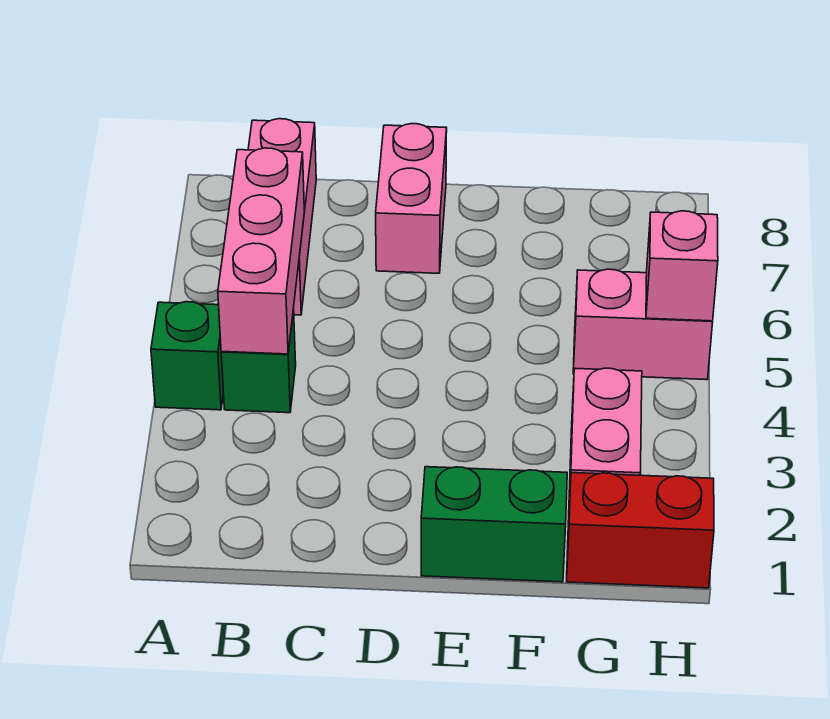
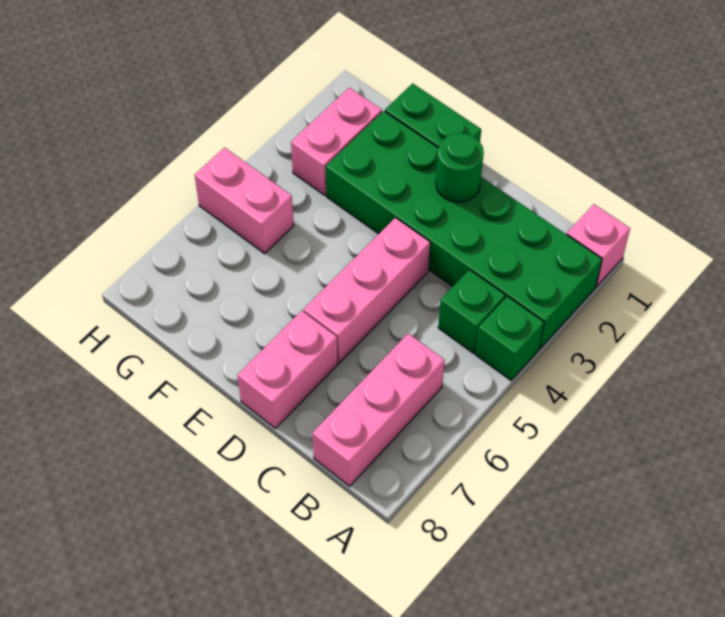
none -> green brick A2:F3 level 1
pink brick B4:B6 level 2 -> pink brick D4:D6 level 1
none -> green round brick D2 level 2
red brick G1:H1 level 1 -> none
pink brick H5 level 2 -> pink brick A1 level 1

